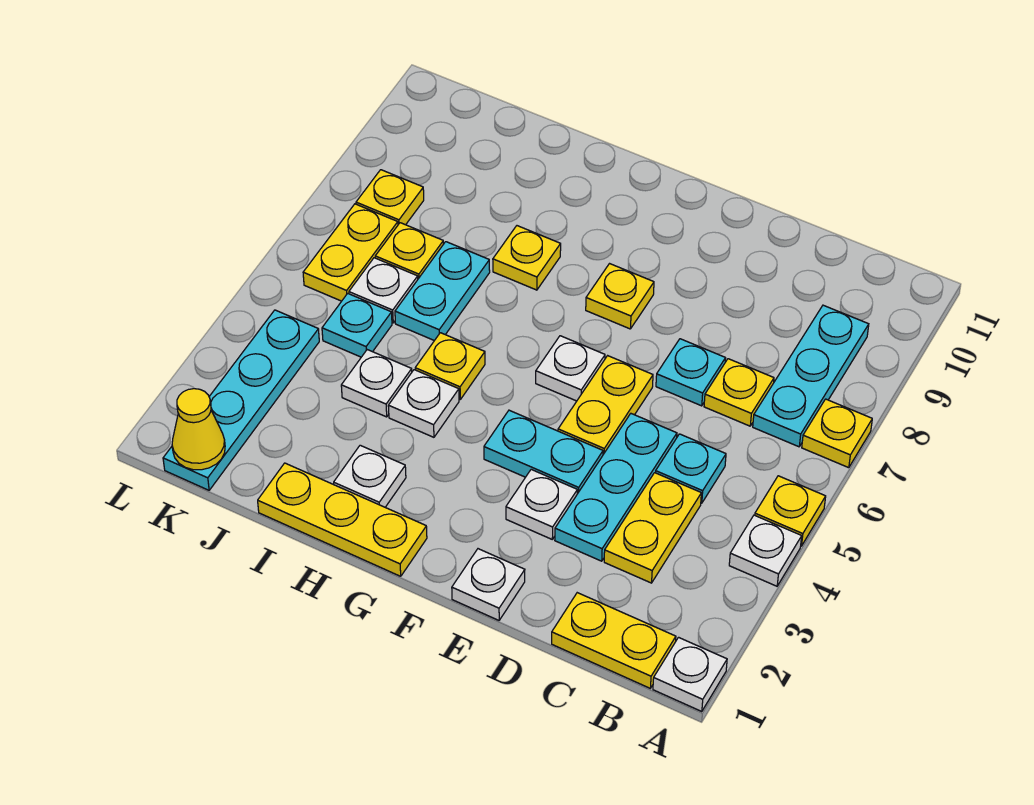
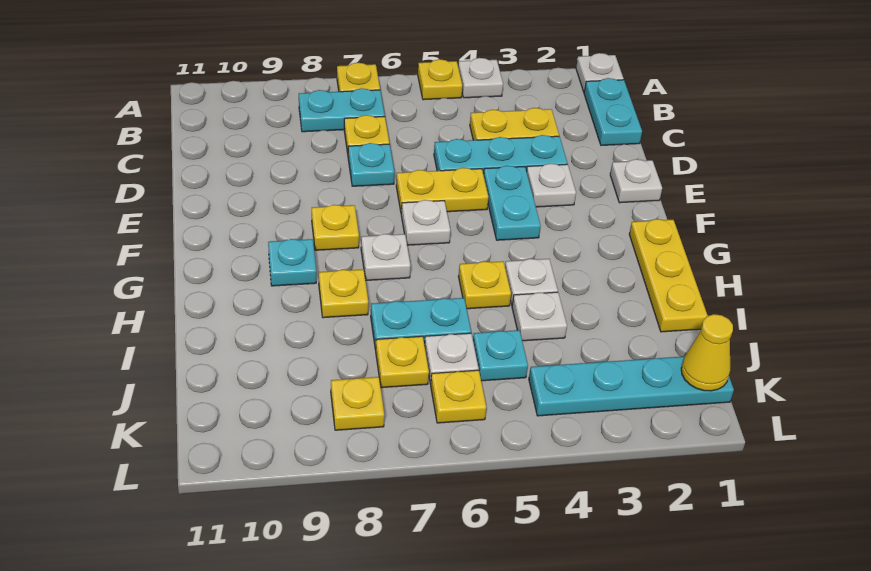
yellow plate B1:C1 level 1 -> cyan plate B1:C1 level 1
cyan plate B7:B9 level 1 -> cyan plate B7:B8 level 1
cyan plate C5 level 1 -> cyan plate G9 level 1
white plate H2 level 1 -> white plate G7 level 1
yellow plate K6:K7 level 1 -> yellow plate K6 level 1

